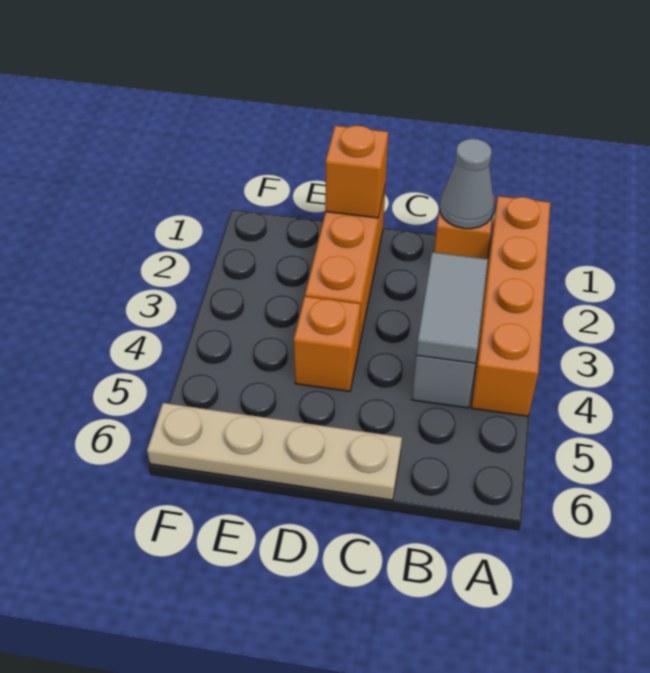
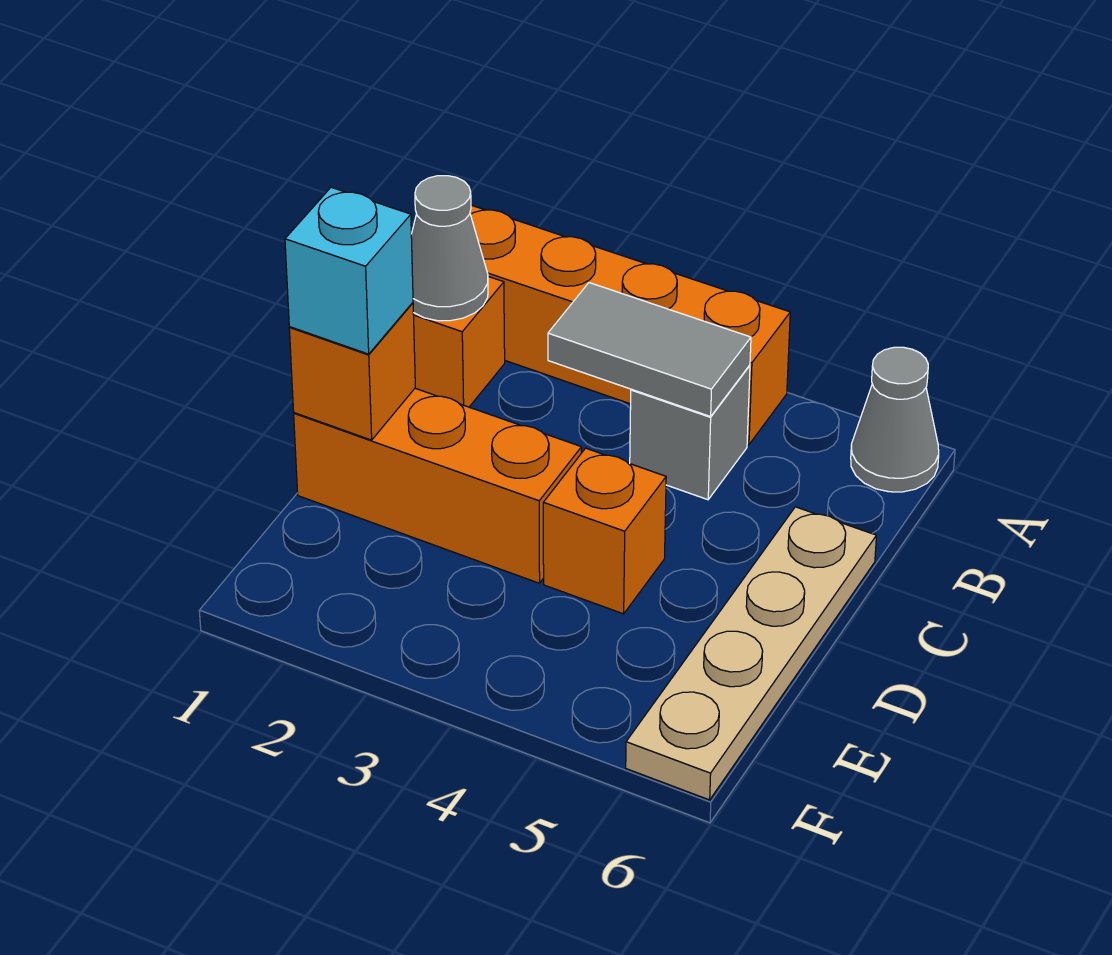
none -> grey cone A6 level 1
none -> cyan brick D1 level 3

